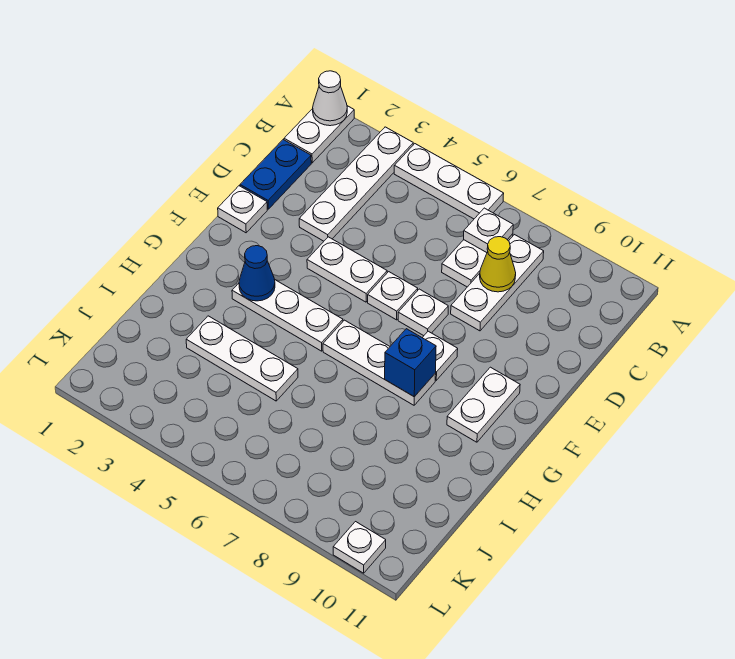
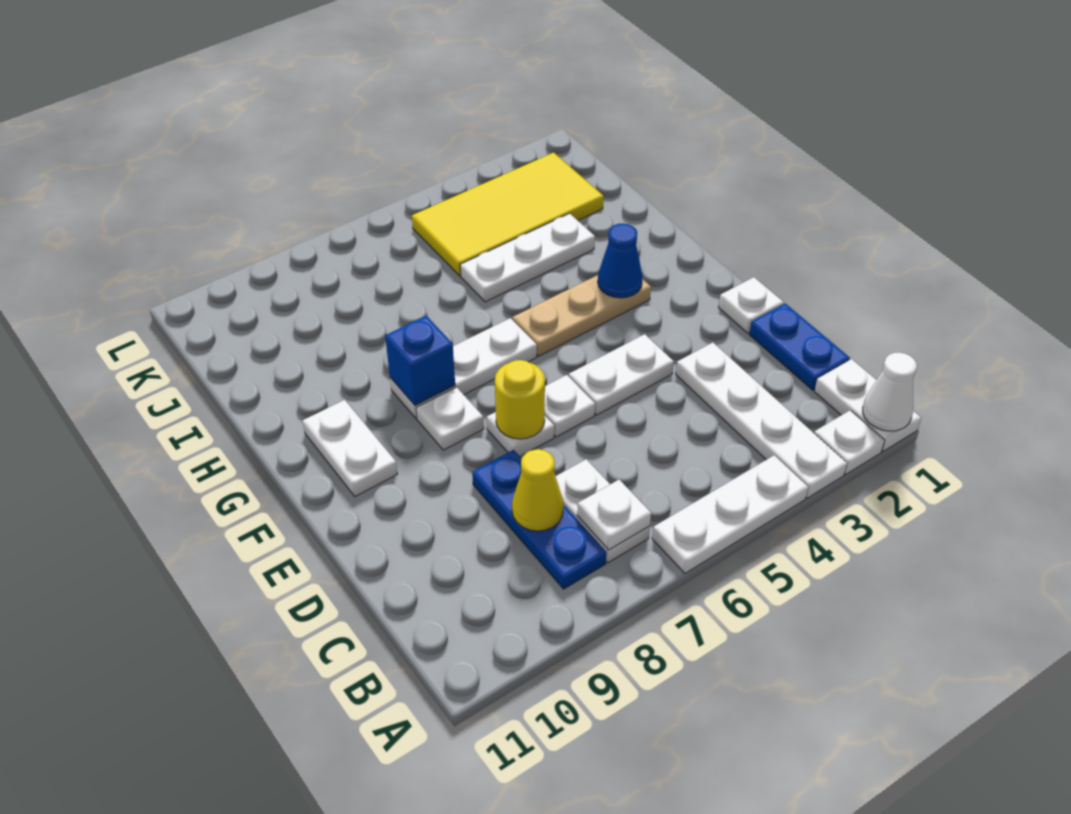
white plate B8:D8 level 1 -> blue plate B8:D8 level 1
none -> yellow round brick E7 level 2
white plate G3:G5 level 1 -> tan plate G3:G5 level 1
none -> yellow tile J2:K5 level 1
white plate L10 level 1 -> white plate A2 level 1

